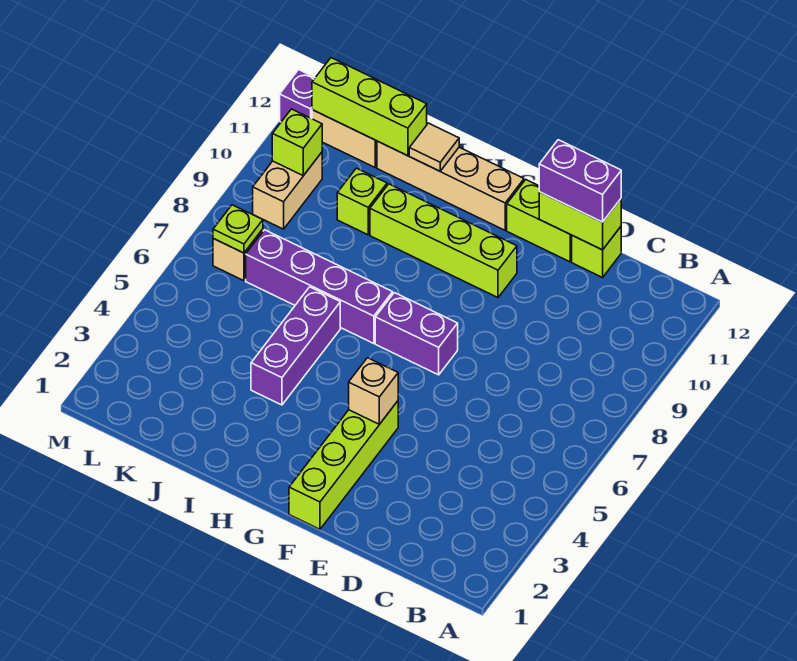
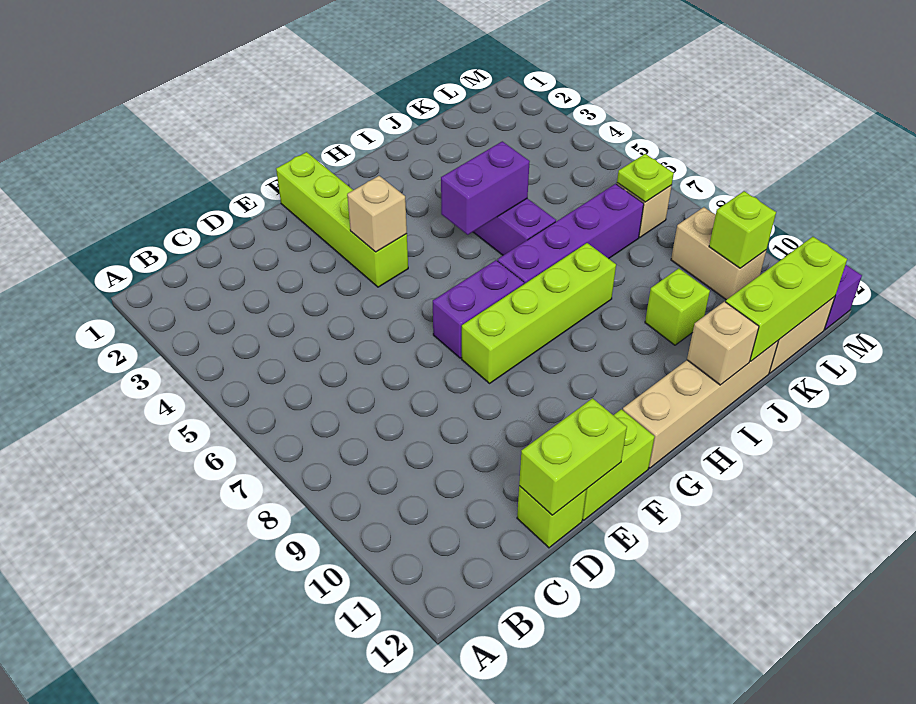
purple brick D12:E12 level 3 -> purple brick H5:I5 level 2
lime brick F10:I10 level 1 -> lime brick F8:I8 level 1
tan tile I12 level 2 -> tan brick I12 level 2

